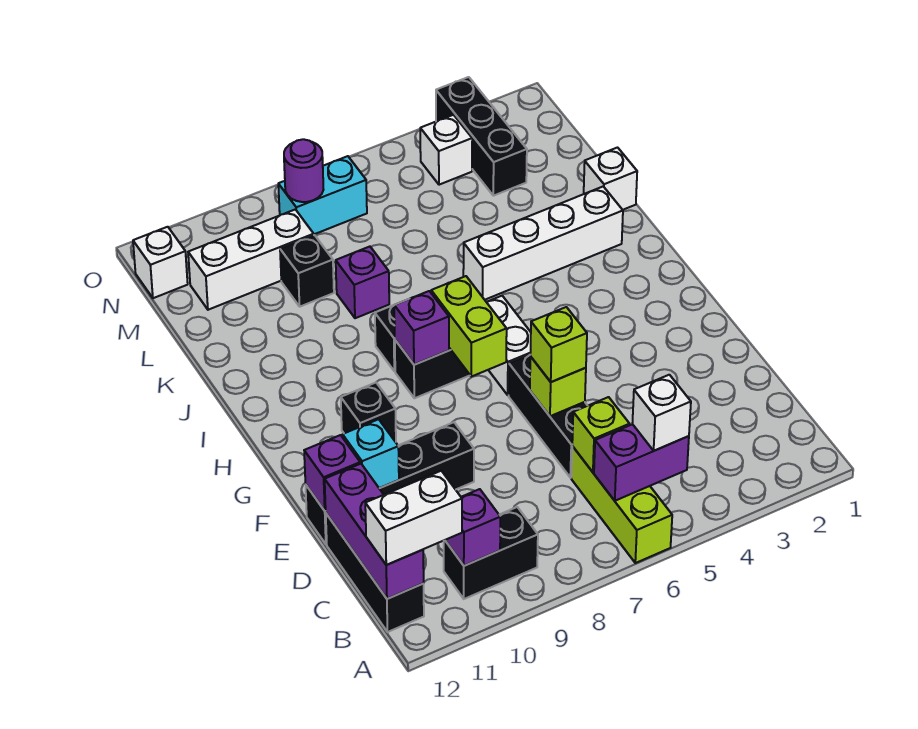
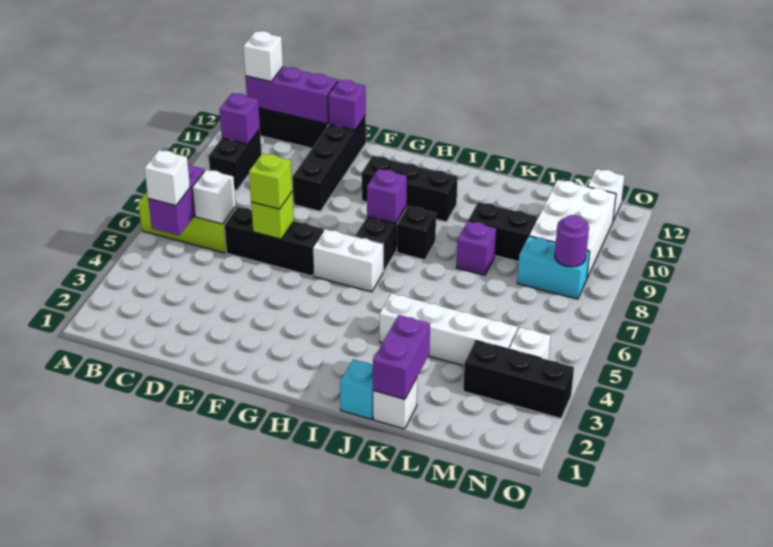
white brick B11:B12 level 3 -> white brick B12 level 3
lime brick C6 level 2 -> white brick C6 level 2
cyan brick E11 level 2 -> cyan brick J1 level 1
lime brick G7:H7 level 2 -> none
black brick G10 level 1 -> black brick G10:I10 level 1
white brick J2:J5 level 1 -> white brick J4:M4 level 1
none -> purple brick K1:K2 level 2
black brick L9 level 1 -> black brick K9:L9 level 1
white brick M9:M11 level 1 -> white brick M9:N11 level 1
cyan brick N7:N8 level 1 -> cyan brick M8:N8 level 1

